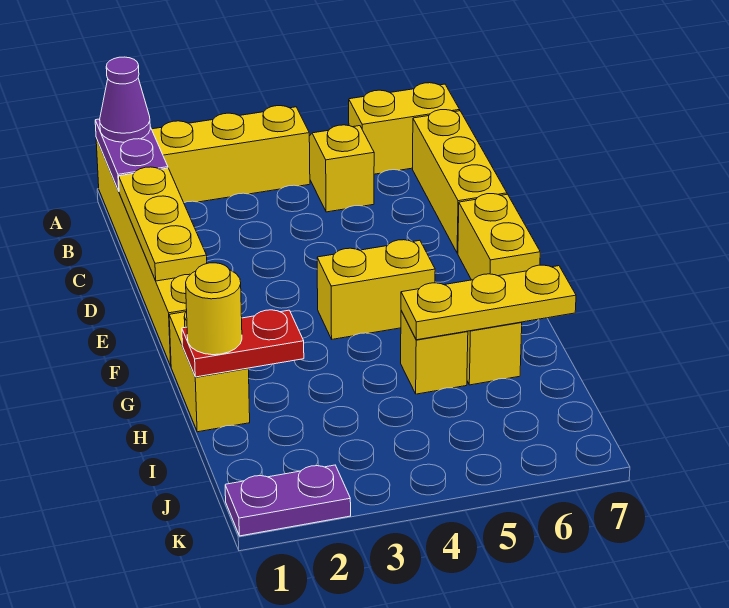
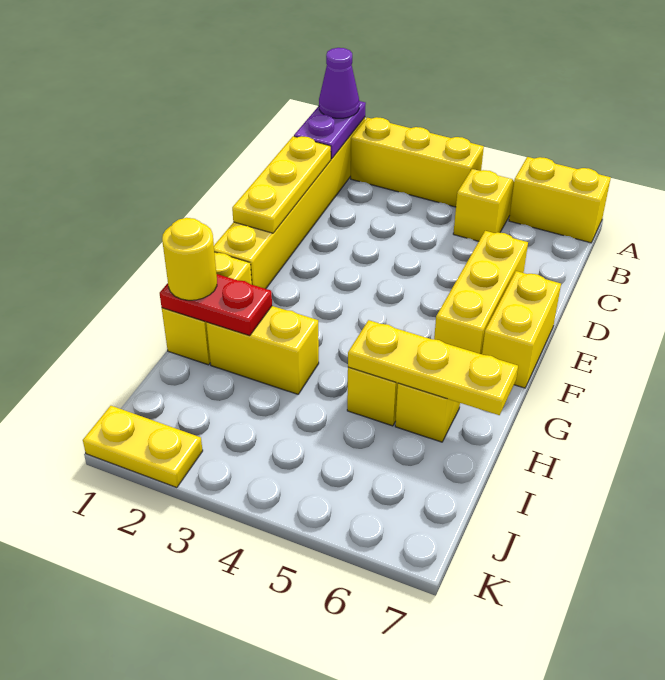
yellow brick B7:D7 level 1 -> yellow brick D6:F6 level 1
yellow brick F4:F5 level 1 -> yellow brick H2:H3 level 1
purple plate K1:K2 level 1 -> yellow plate K1:K2 level 1

